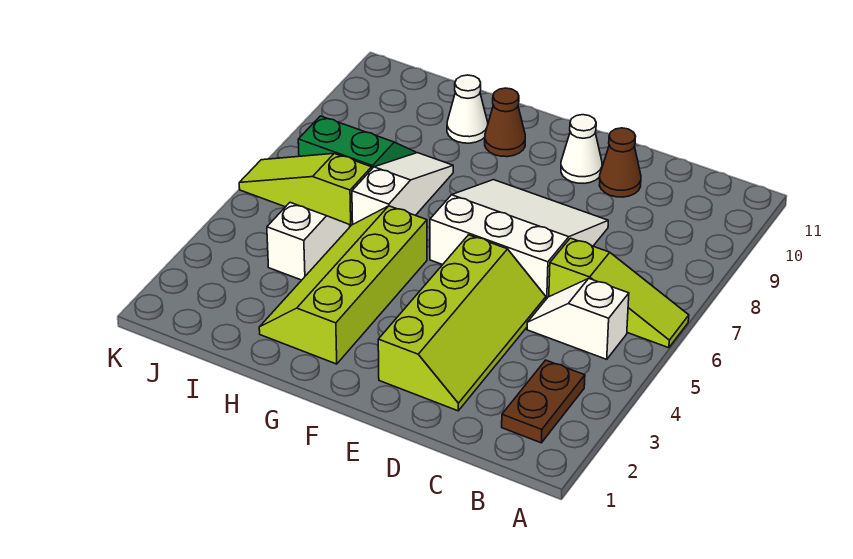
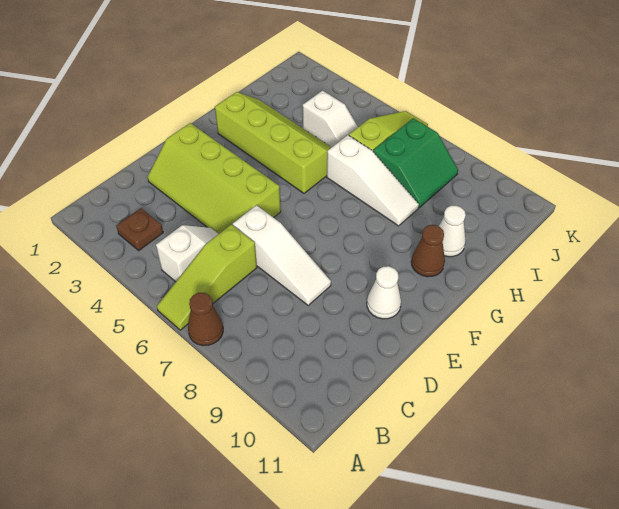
brown plate B2:B3 level 1 -> brown plate B3 level 1
white slope D6:F8 level 1 top 6 -> white slope D6:D8 level 1 top 6
brown cone D10 level 1 -> brown cone A7 level 1

